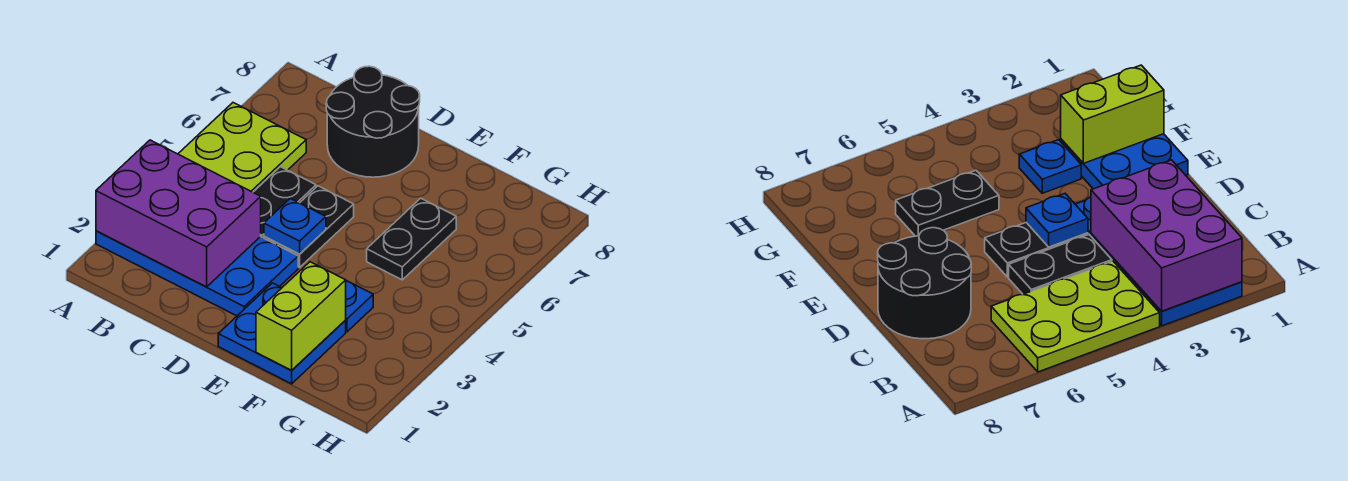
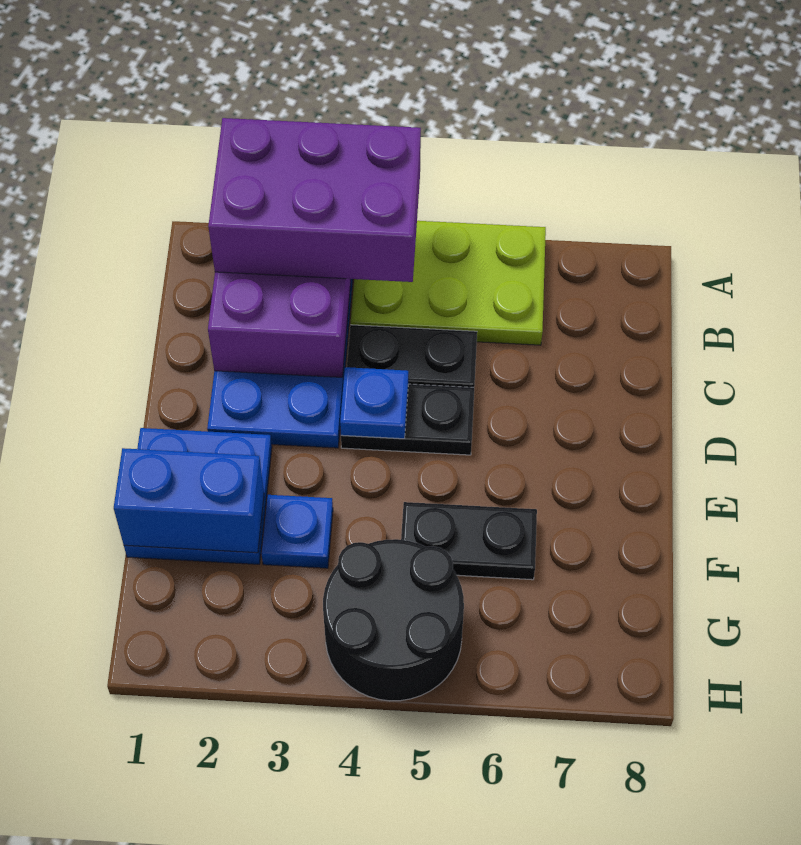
none -> purple brick A2:B4 level 3
black round brick C7:D8 level 1 -> black round brick G4:H5 level 1
lime brick F1:F2 level 2 -> blue brick F1:F2 level 2

